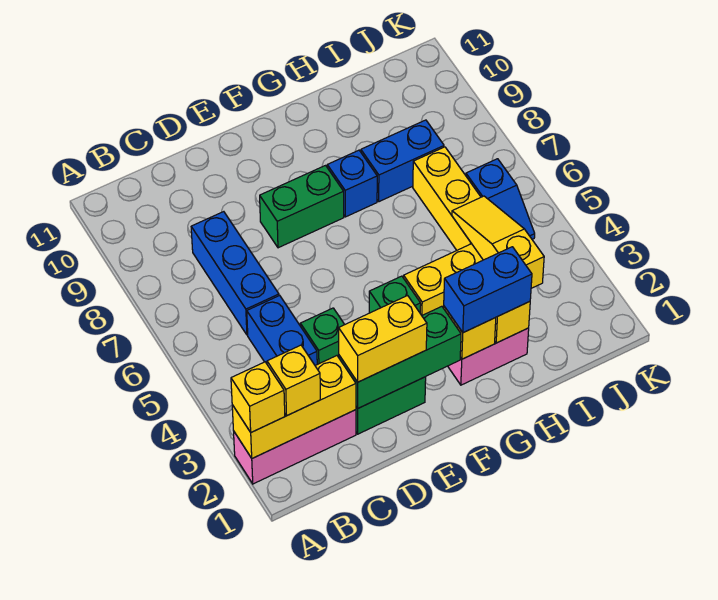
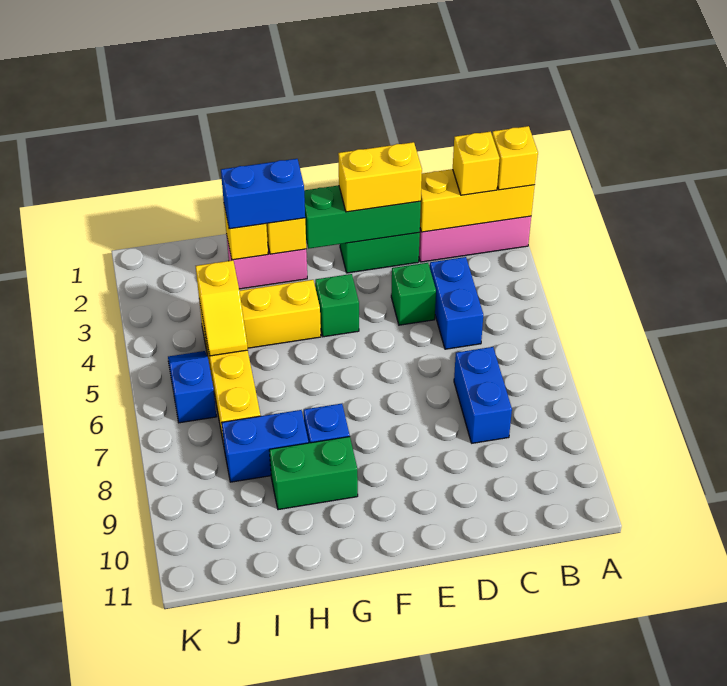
blue brick C6:C8 level 1 -> blue brick C7:C8 level 1
green brick E8:F8 level 1 -> green brick G9:H9 level 1
yellow slope I3:I5 level 2 top 3 -> yellow slope I4:I5 level 2 top 4

